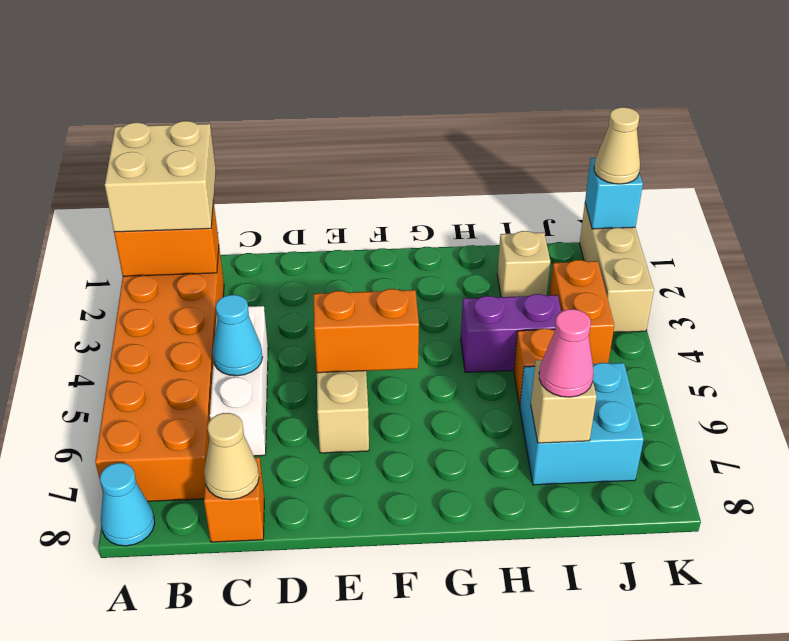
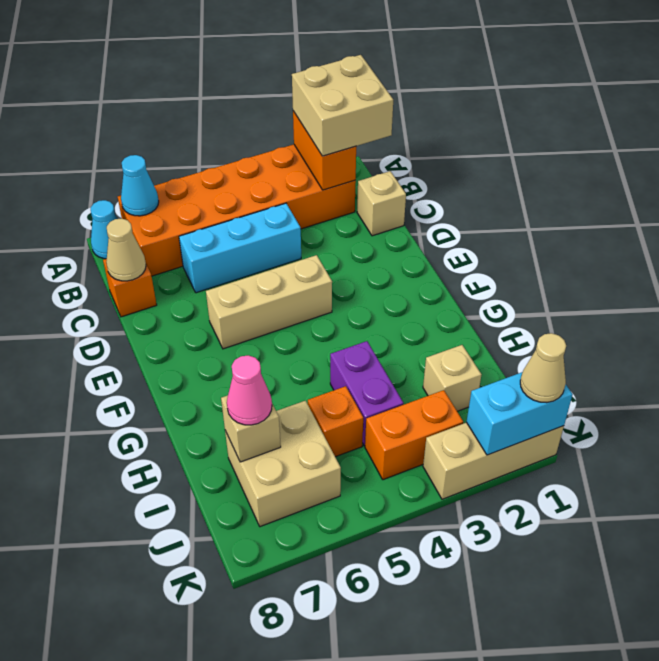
none -> tan brick C1 level 1
white brick C4:C6 level 1 -> cyan brick C4:C6 level 1
cyan cone C5 level 2 -> cyan cone A7 level 2
orange brick E5:F5 level 2 -> none
cyan brick I6:J7 level 1 -> tan brick I6:J7 level 1
cyan brick K1 level 2 -> cyan brick K1:K2 level 2

